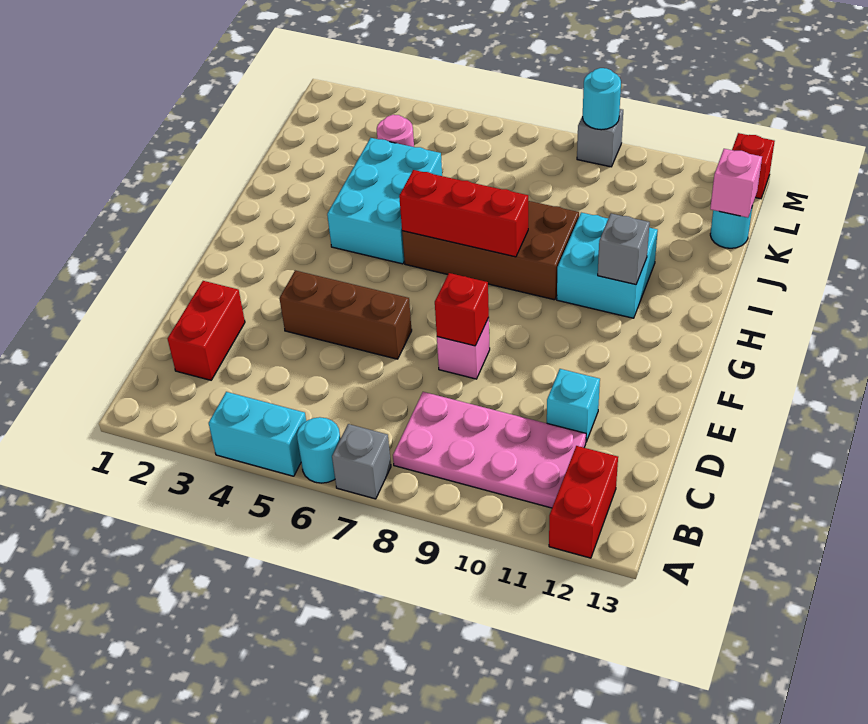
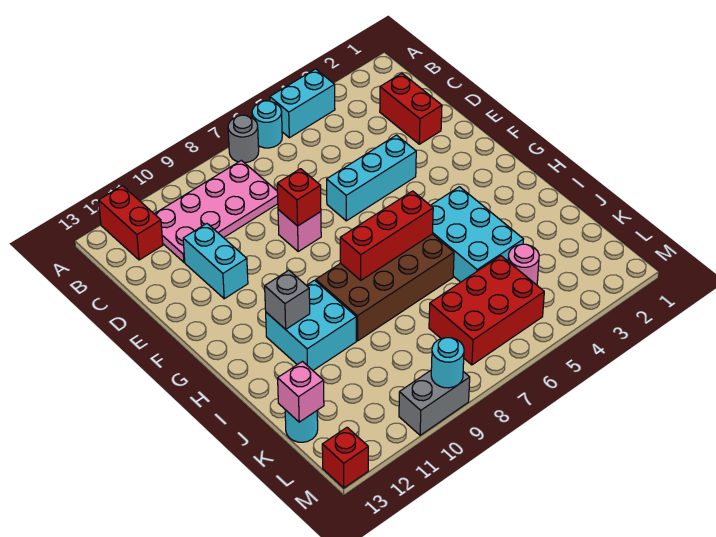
grey brick A7 level 1 -> grey round brick A7 level 1
cyan brick D11 level 1 -> cyan brick D11:E11 level 1
brown brick E4:E6 level 1 -> cyan brick E4:E6 level 1
none -> red brick K5:L7 level 1
grey brick M9 level 1 -> grey brick M9:M10 level 1

